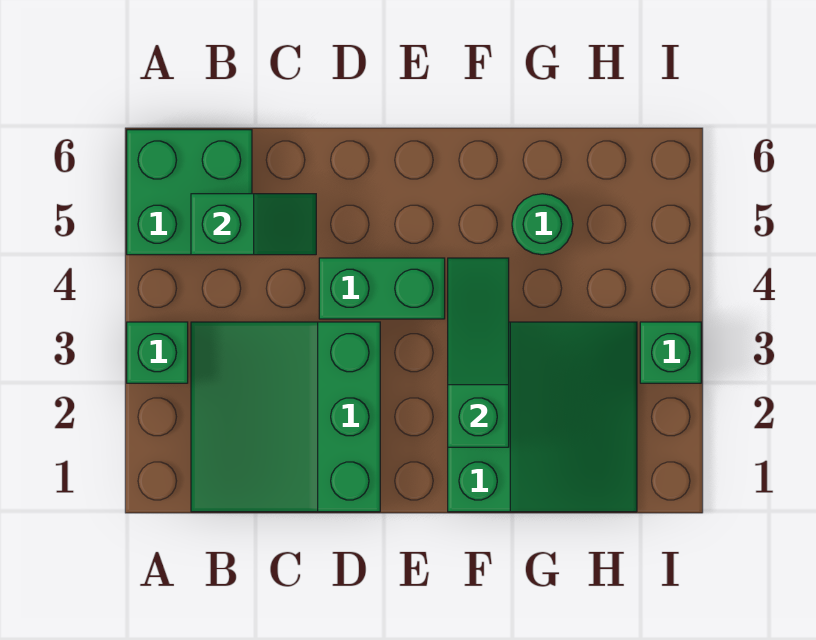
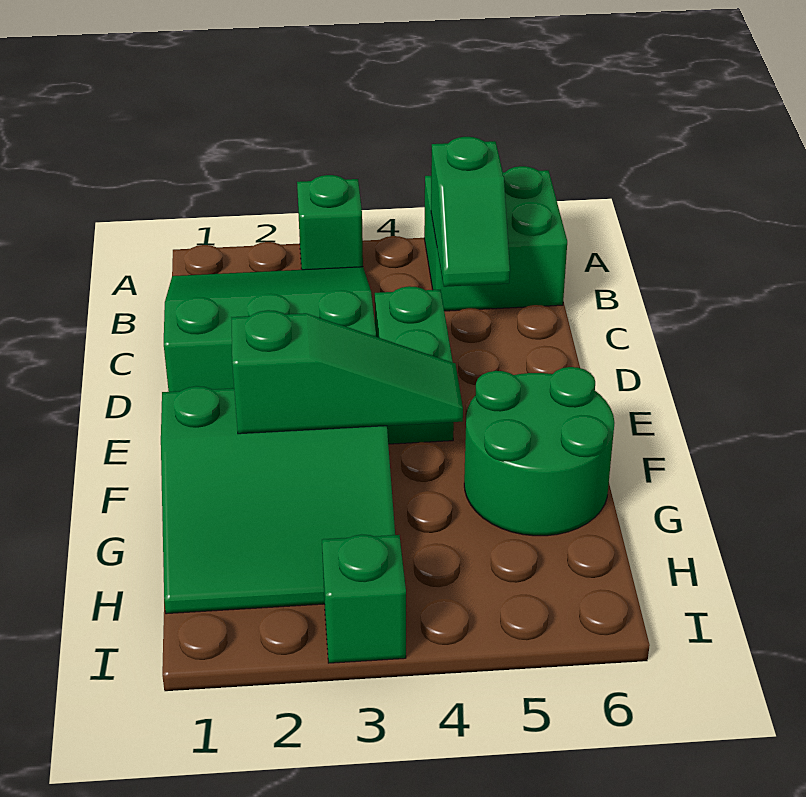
green round brick G5 level 1 -> green round brick F5:G6 level 1

